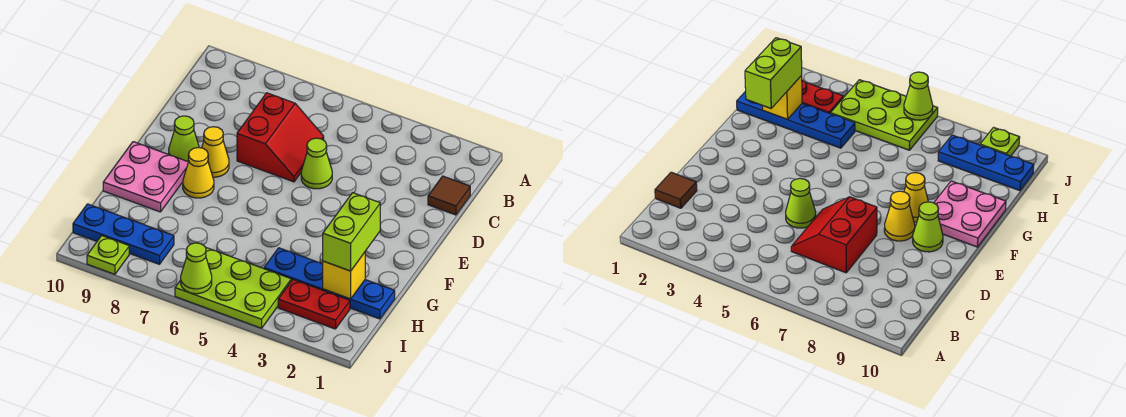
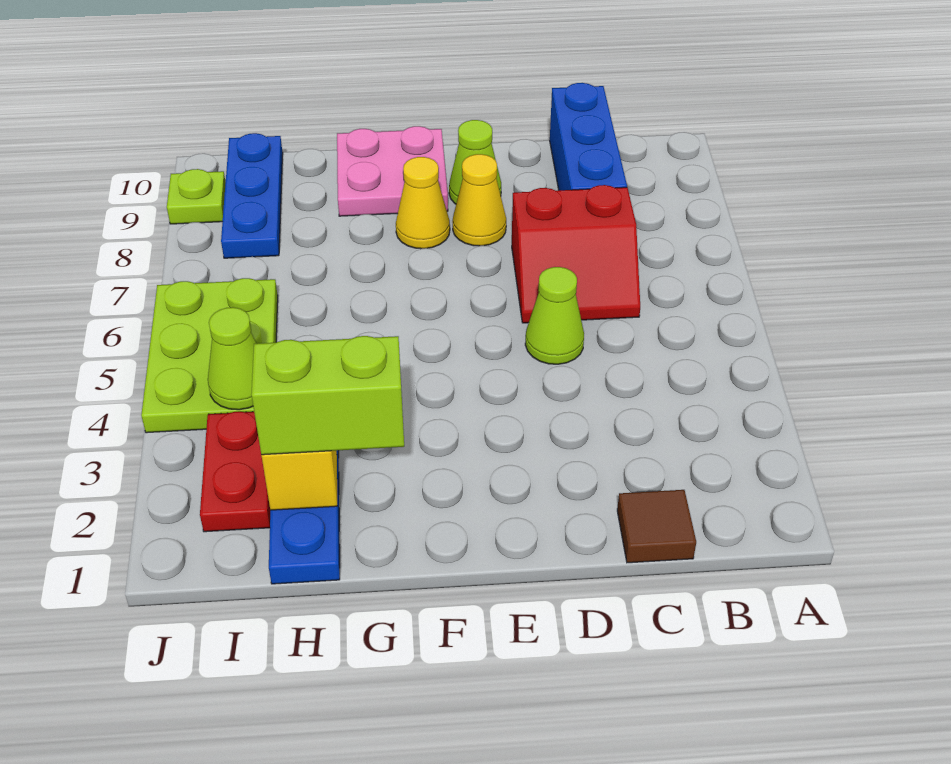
none -> blue brick C8:C10 level 1
lime cone J6 level 2 -> lime cone I4 level 2

